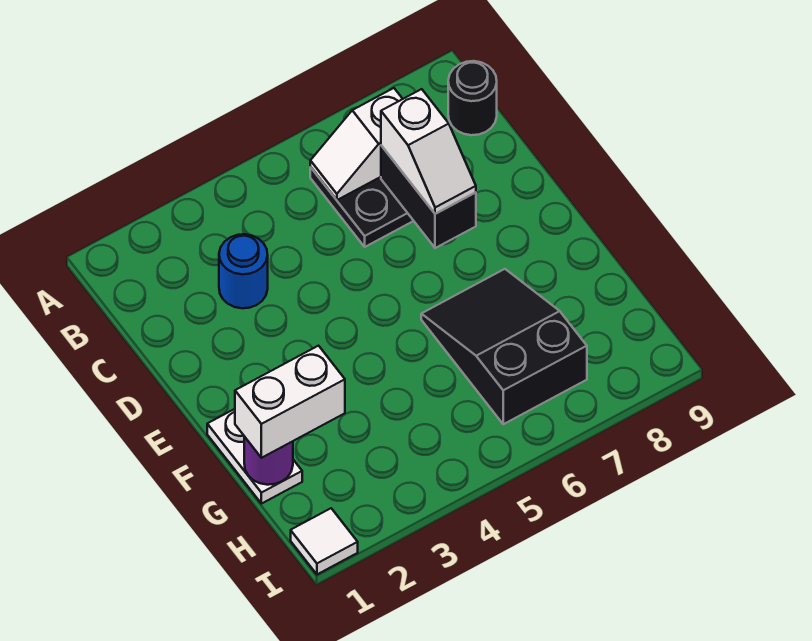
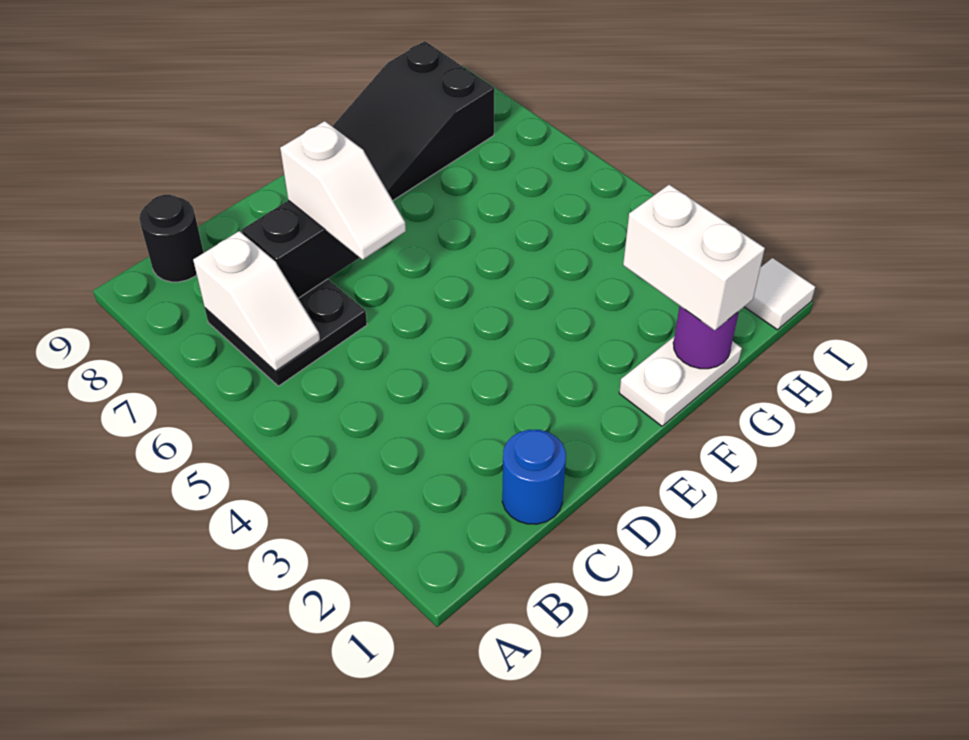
blue round brick C3 level 1 -> blue round brick C1 level 1
white slope C7:D7 level 3 top C -> white slope D6:D7 level 3 top 7
black slope F6:H7 level 1 top H -> black slope F8:H9 level 1 top H

